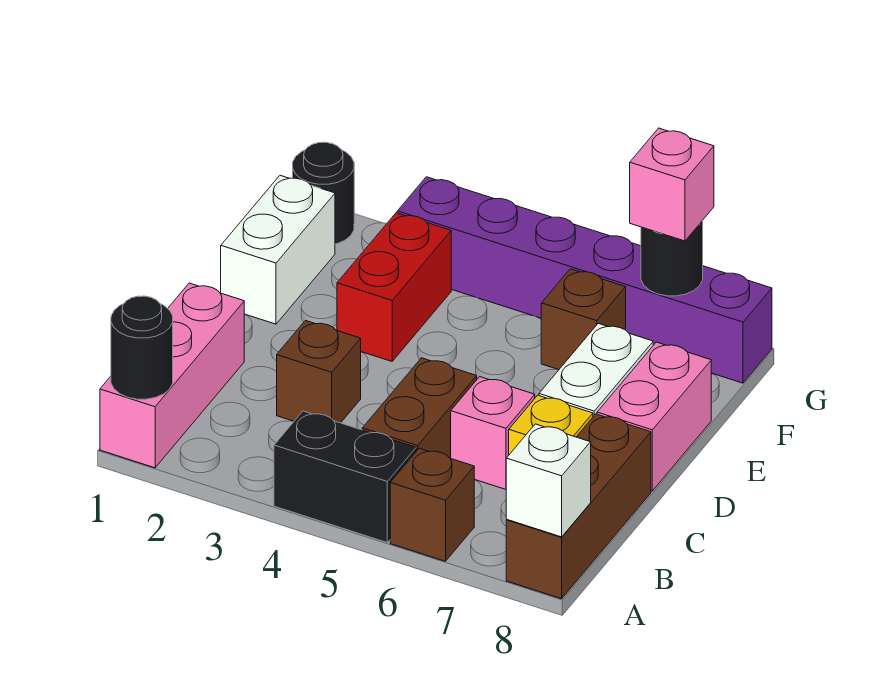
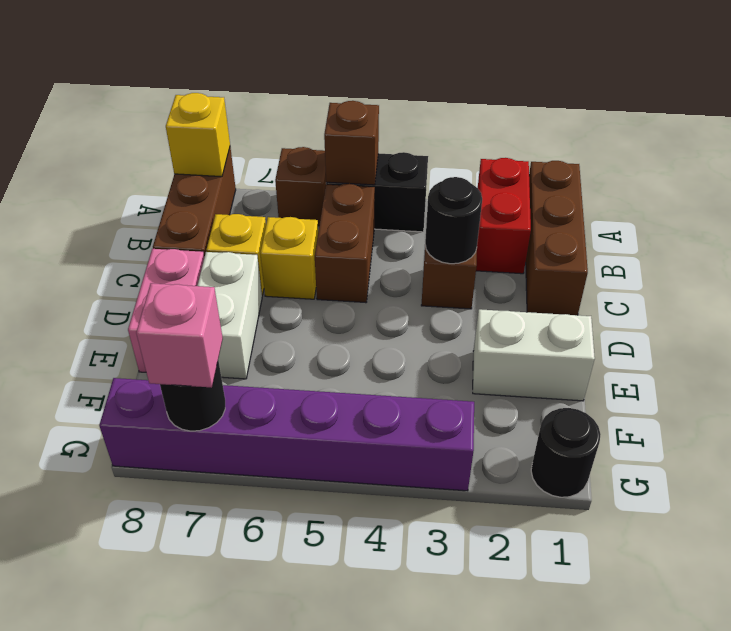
pink brick A1:C1 level 1 -> brown brick A1:C1 level 1
black round brick A1 level 2 -> black round brick C3 level 2
white brick A8 level 2 -> yellow brick A8 level 2
pink brick C6 level 1 -> yellow brick C6 level 1
white brick E1:F1 level 1 -> white brick E1:E2 level 1
red brick E3:F3 level 1 -> red brick A2:B2 level 1
brown brick F6 level 1 -> brown brick A5 level 2

